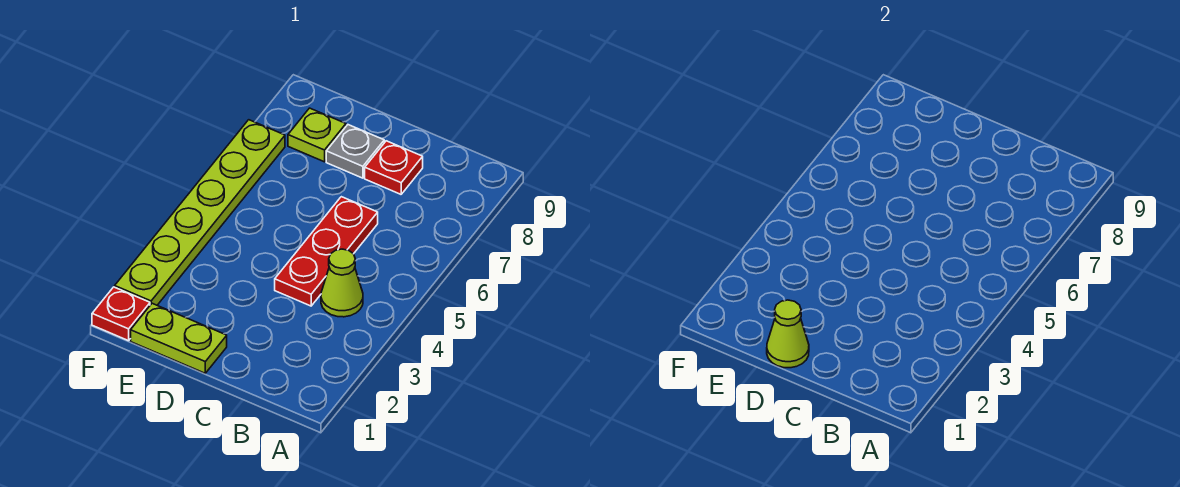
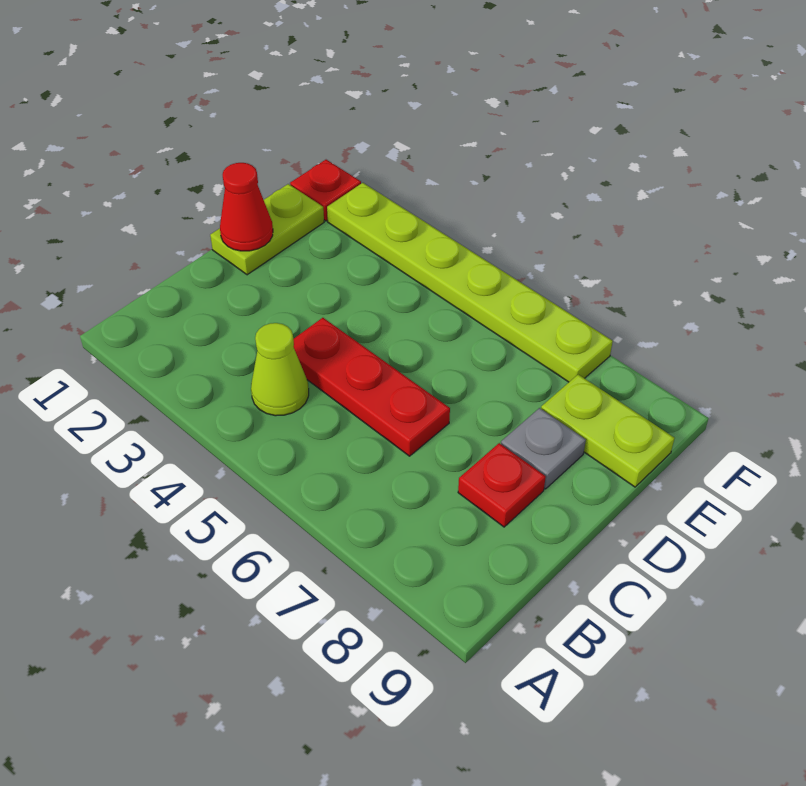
lime cone D1 level 2 -> red cone D1 level 2
lime plate E8 level 1 -> lime plate E8:E9 level 1

